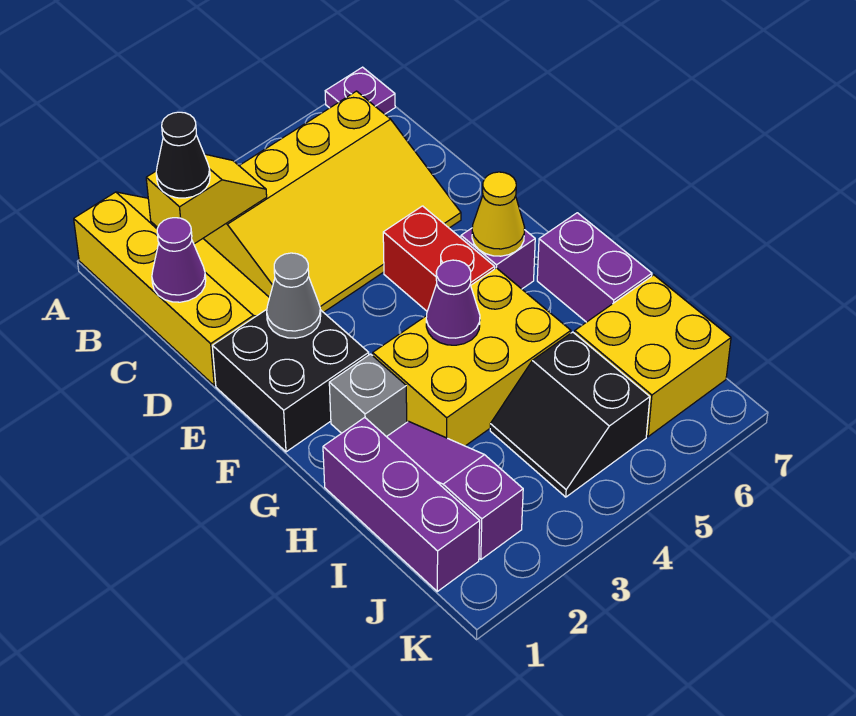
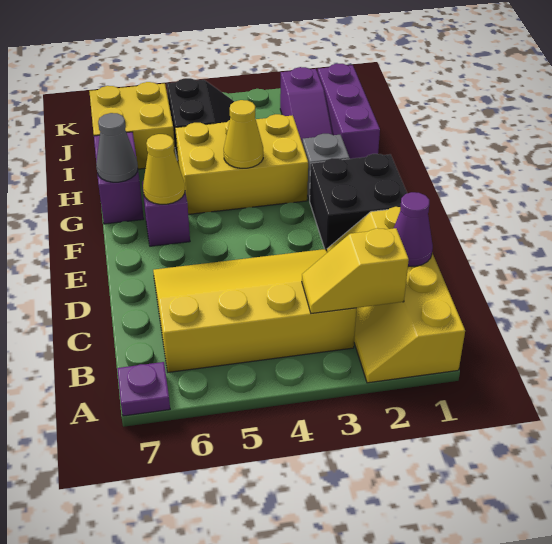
black cone B2 level 3 -> none
grey cone E2 level 2 -> grey cone G7 level 2
red brick E5:F5 level 1 -> none
purple cone G4 level 2 -> yellow cone G4 level 2

